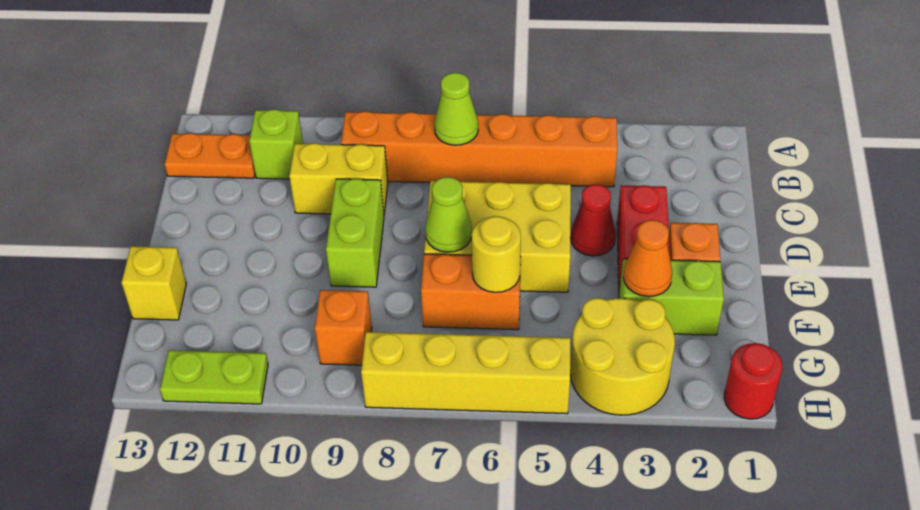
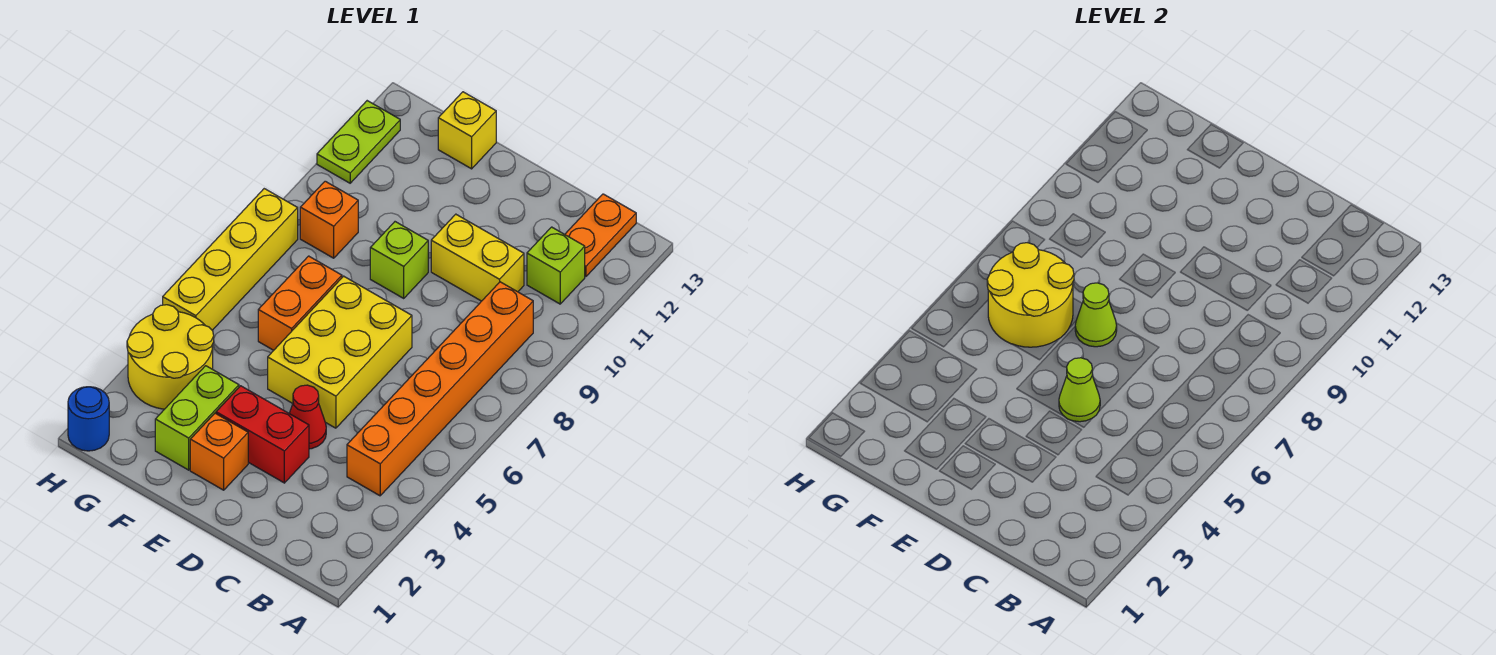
lime cone B7 level 2 -> lime cone D5 level 2
yellow brick C9:C10 level 1 -> yellow brick C10:D10 level 1
lime brick D9:E9 level 1 -> lime brick E9 level 1
orange cone F3 level 2 -> none
yellow round brick F6 level 2 -> yellow round brick F6:G7 level 2
red round brick H1 level 1 -> blue round brick H1 level 1

